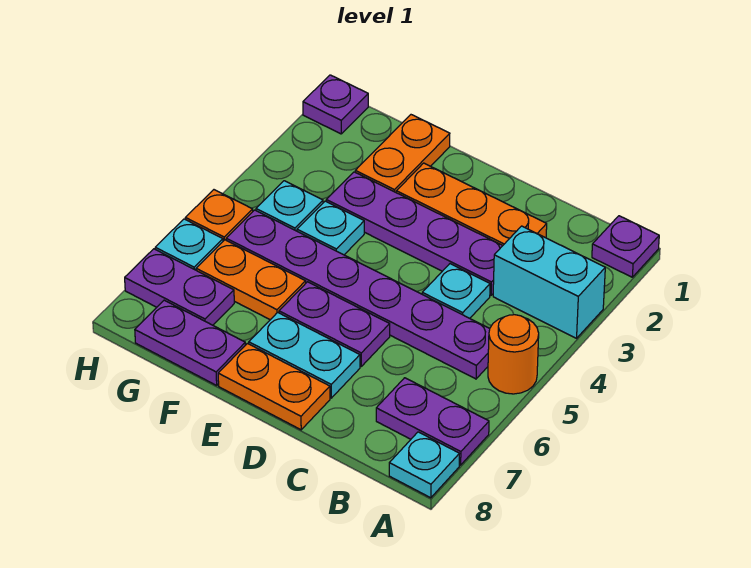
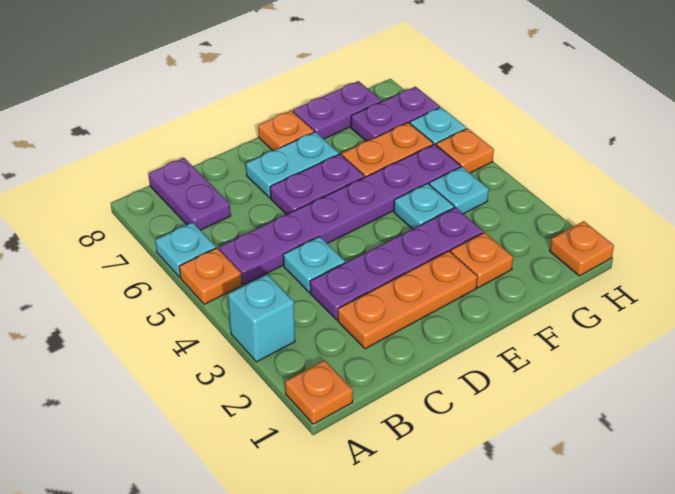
purple plate A1 level 1 -> orange plate A1 level 1
cyan brick A3:B3 level 1 -> cyan brick A3 level 1
orange round brick A5 level 1 -> orange plate A5 level 1
purple plate A7:B7 level 1 -> purple plate B7:B8 level 1
cyan plate A8 level 1 -> cyan plate A6 level 1
orange plate D8:E8 level 1 -> orange plate E8 level 1
orange plate F1:F2 level 1 -> orange plate F2 level 1
purple plate H1 level 1 -> orange plate H1 level 1

